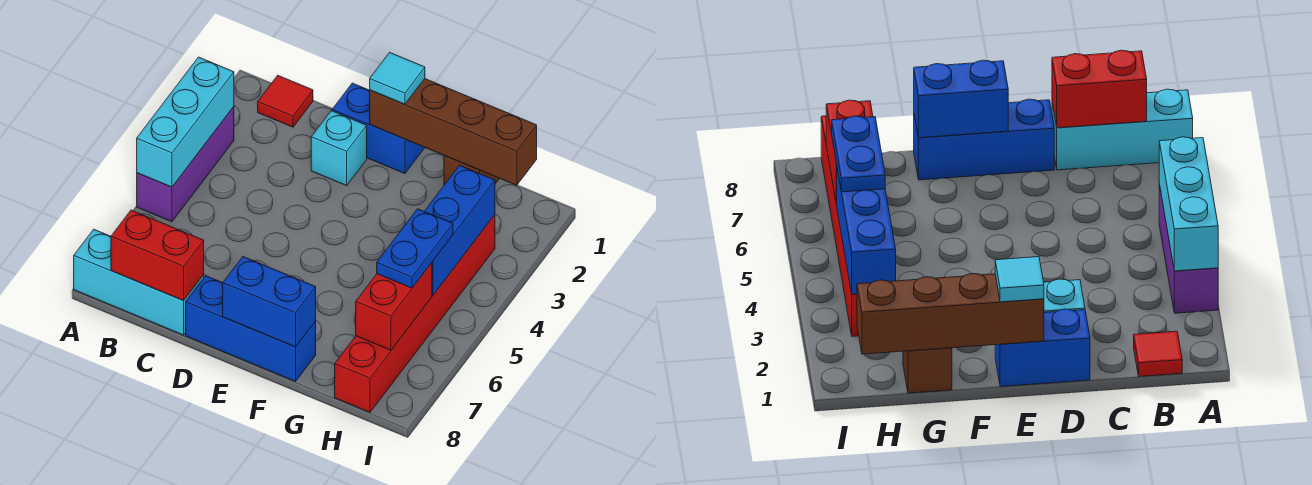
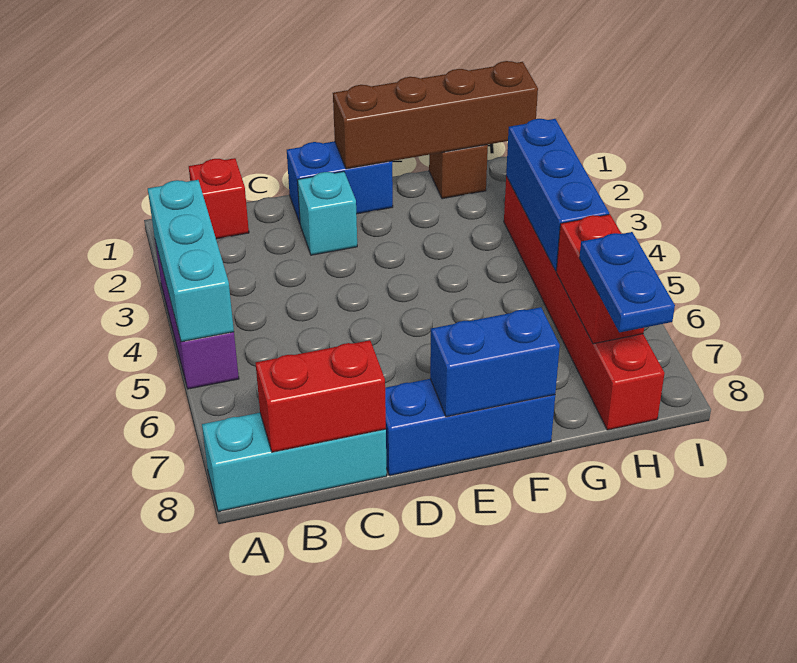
red tile B1 level 1 -> red brick B1 level 1
cyan tile E1 level 3 -> none
blue plate H5:H6 level 3 -> blue plate H7:H8 level 3

